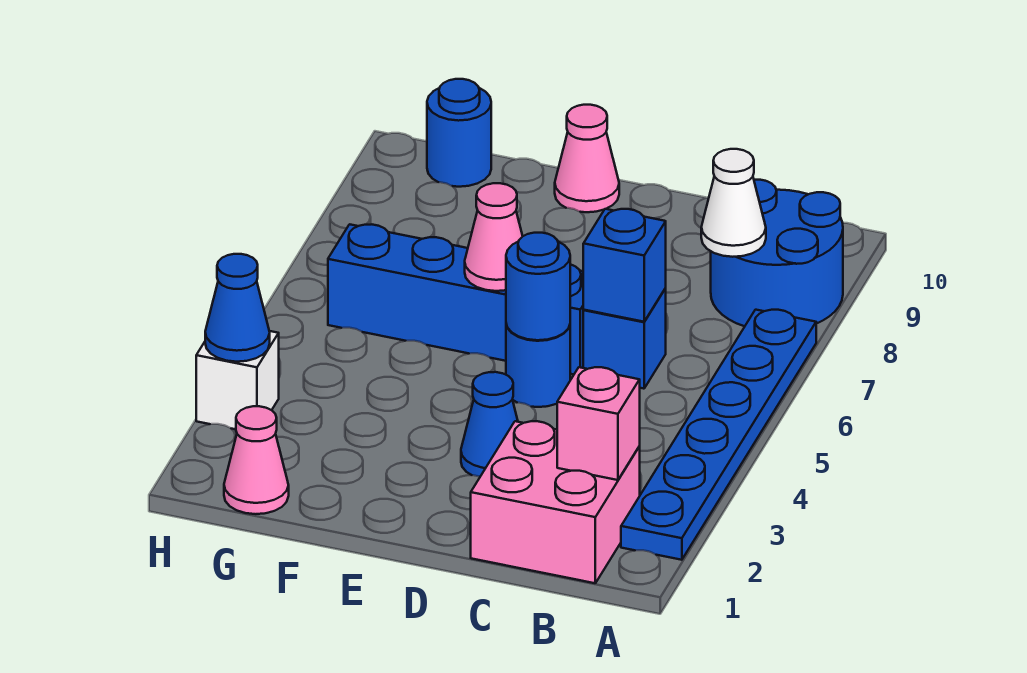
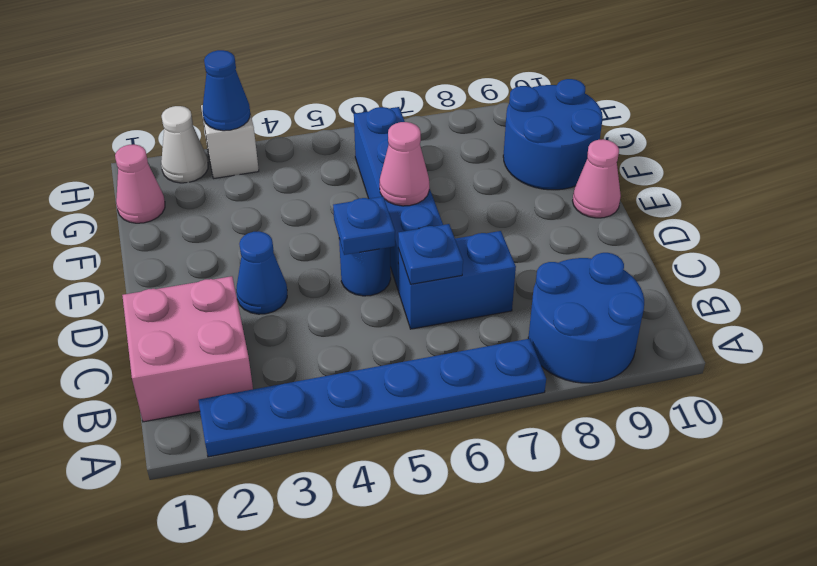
pink brick B2 level 2 -> none
white cone B8 level 2 -> white cone H2 level 1
blue brick C6 level 1 -> blue brick C6:C7 level 1
blue brick C6 level 2 -> blue plate C6 level 2
blue round brick D5 level 2 -> blue plate D5 level 2
blue round brick G10 level 1 -> blue round brick F9:G10 level 1

